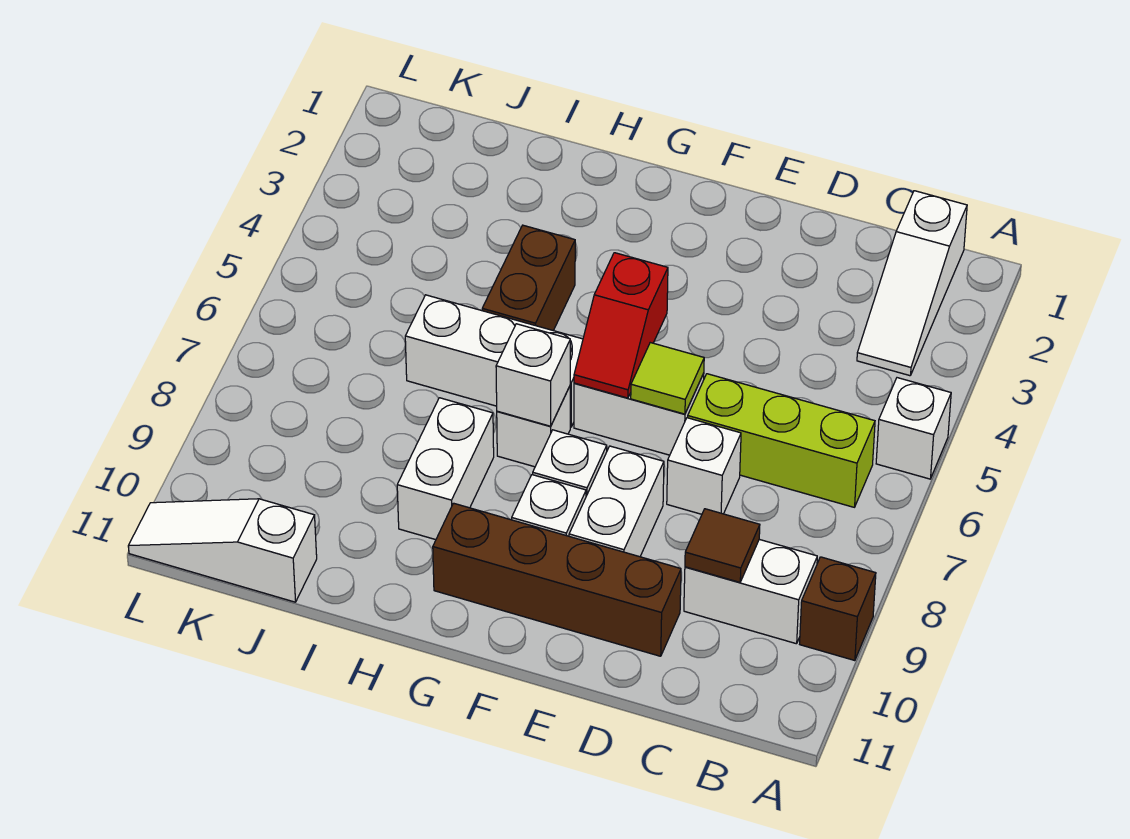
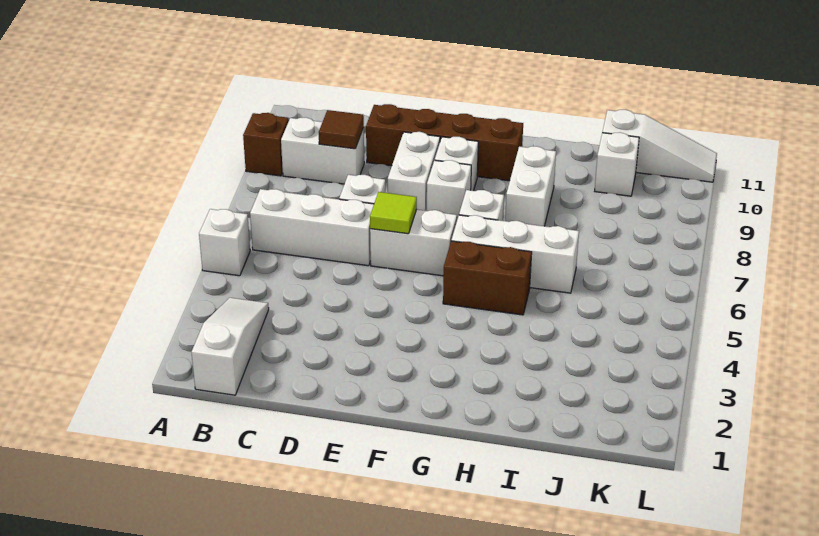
lime brick B6:D6 level 1 -> white brick B6:D6 level 1
red slope F5:F6 level 2 top 5 -> none
white brick G7 level 2 -> white brick J10 level 1
brown brick H4:H5 level 1 -> brown brick G5:H5 level 1

